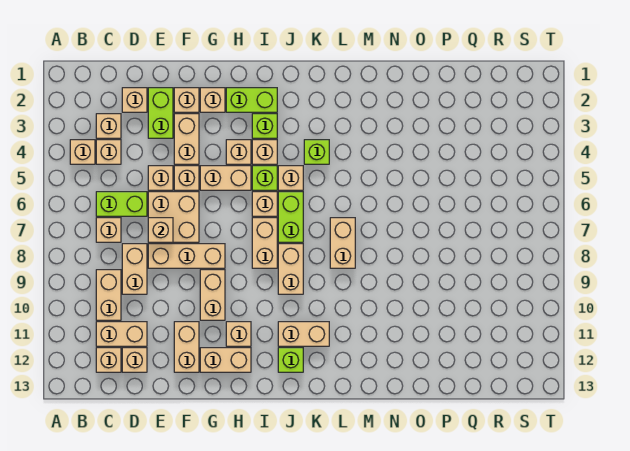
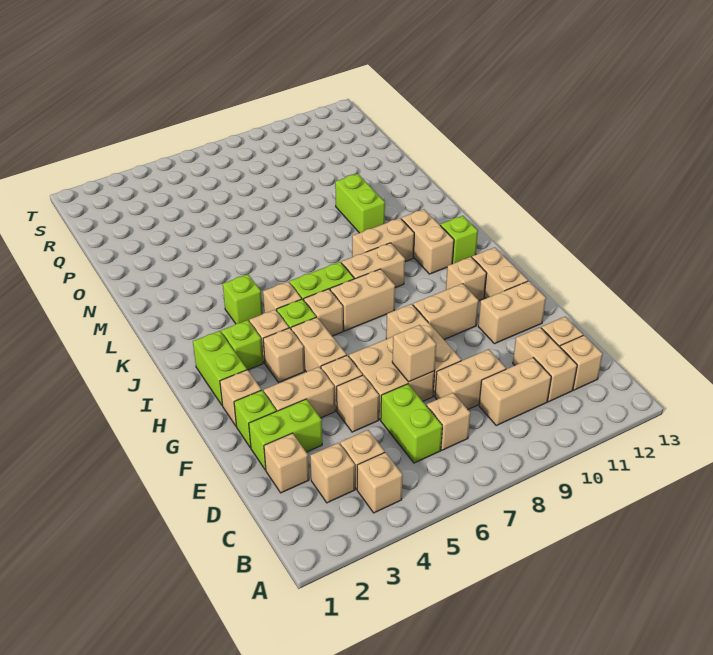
tan brick F2 level 1 -> lime brick F2 level 1
tan brick L7:L8 level 1 -> tan brick K9:K10 level 1
none -> lime brick M10:N10 level 1

